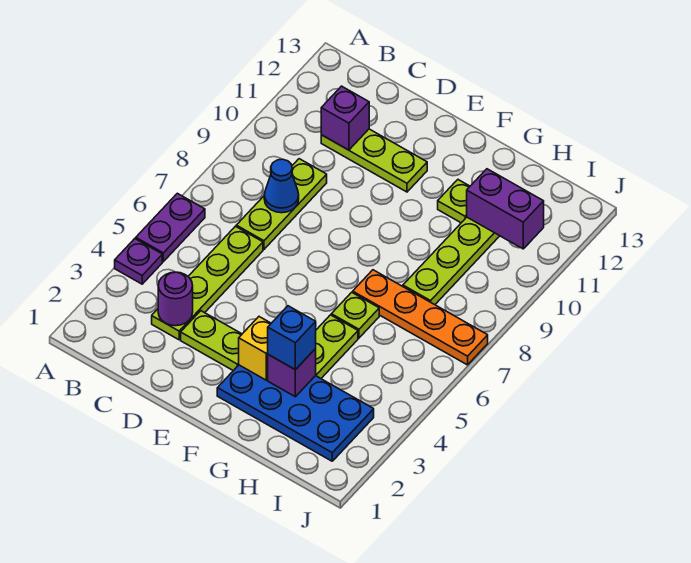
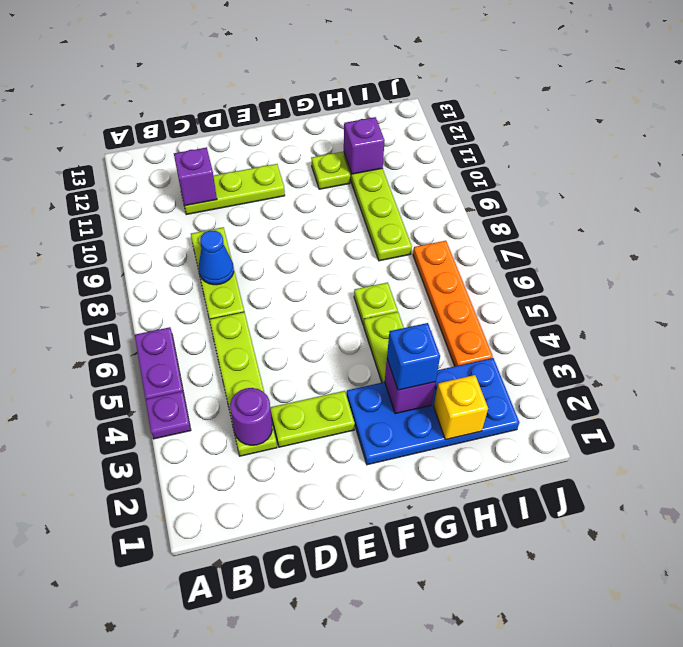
yellow brick F3 level 2 -> yellow brick H2 level 2
orange plate G7:J7 level 1 -> orange plate I4:I7 level 1
purple brick H11:I11 level 2 -> purple brick H11 level 2

